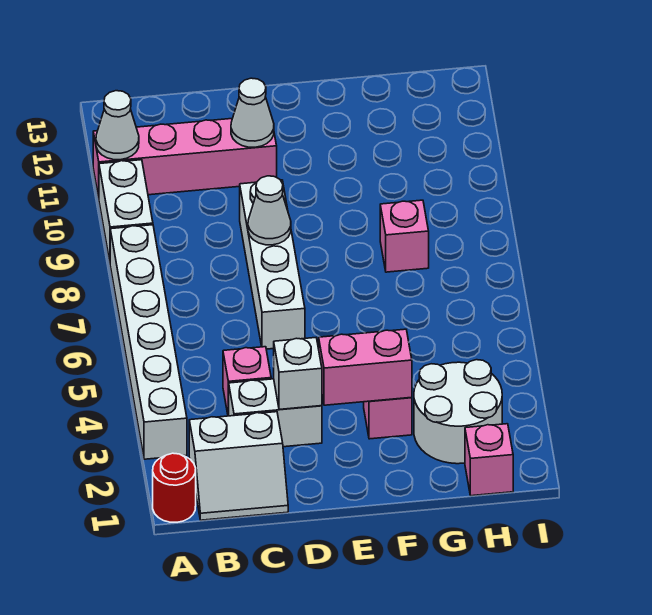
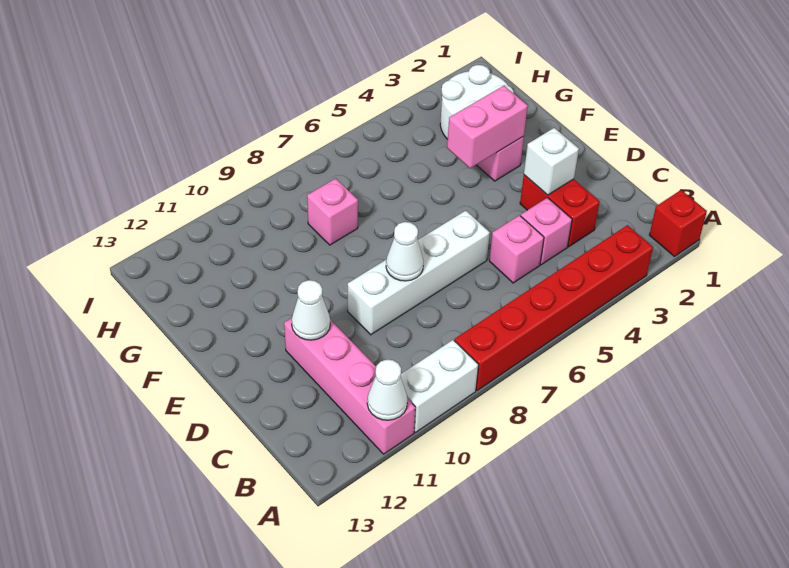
red round brick A1 level 1 -> red brick A1 level 1
white brick A3:A8 level 1 -> red brick A3:A8 level 1
white slope B1:C2 level 1 top 2 -> none
white brick C3:D3 level 1 -> red brick C3:D3 level 1
pink brick E3:F3 level 2 -> pink brick F3:F4 level 2
pink brick H1 level 1 -> pink brick C5 level 1

